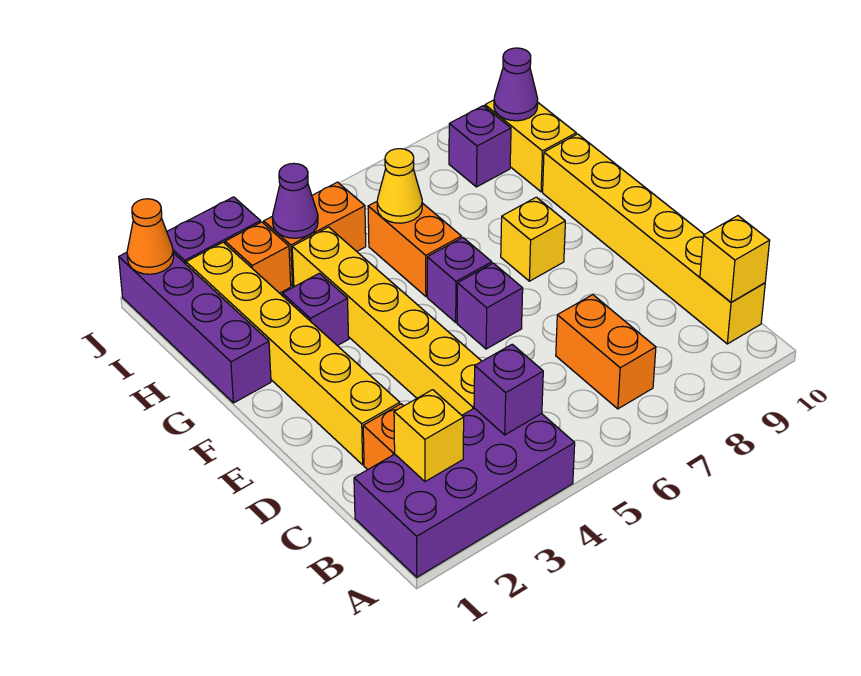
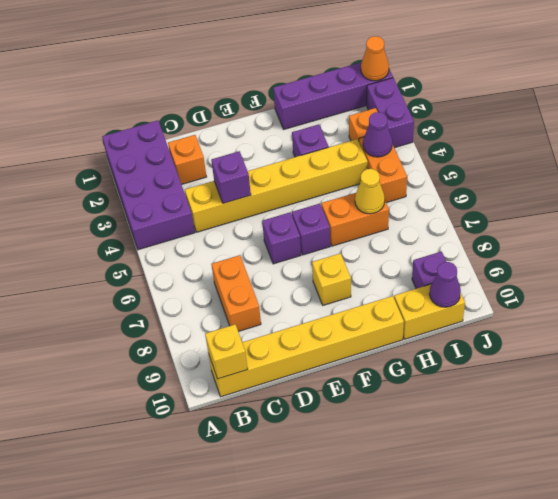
yellow brick B2 level 2 -> none
purple brick B4 level 2 -> purple brick D4 level 2
orange brick B7:C7 level 1 -> orange brick C7:C8 level 1
yellow brick D2:I2 level 1 -> none

